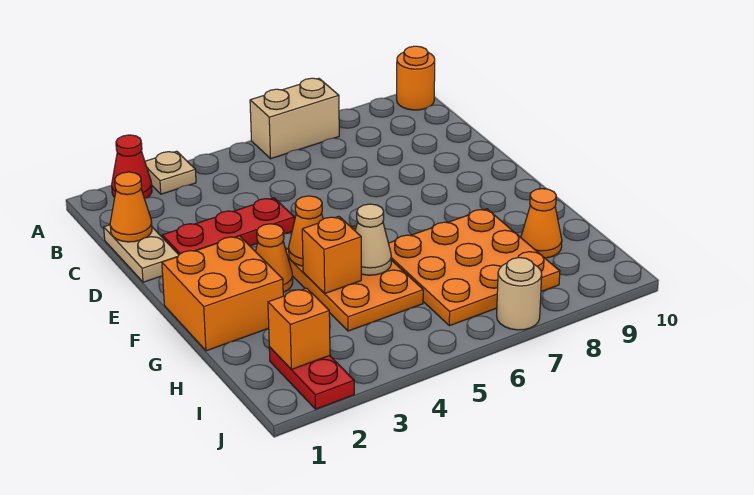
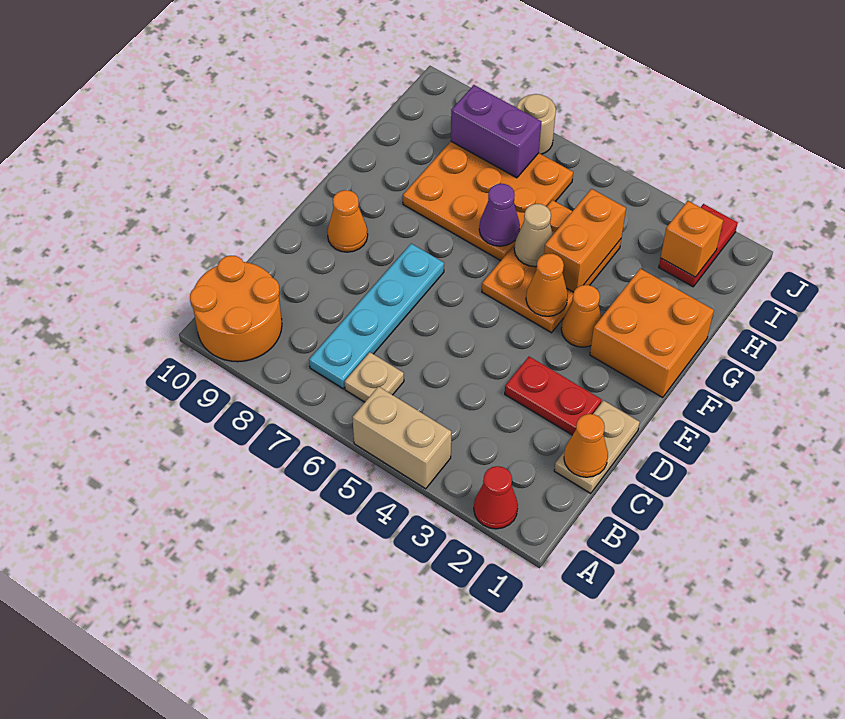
tan plate A3 level 1 -> tan plate B6 level 1
tan brick A6:A7 level 1 -> tan brick A4:A5 level 1
orange round brick A10 level 1 -> orange round brick A9:B10 level 1
none -> cyan plate B7:E7 level 1
red plate D2:D4 level 1 -> red plate D2:D3 level 1
orange brick G4 level 2 -> orange brick G4:H4 level 2
none -> purple cone G6 level 2
orange cone H9 level 1 -> orange cone E9 level 1
none -> purple brick I7:I8 level 2

